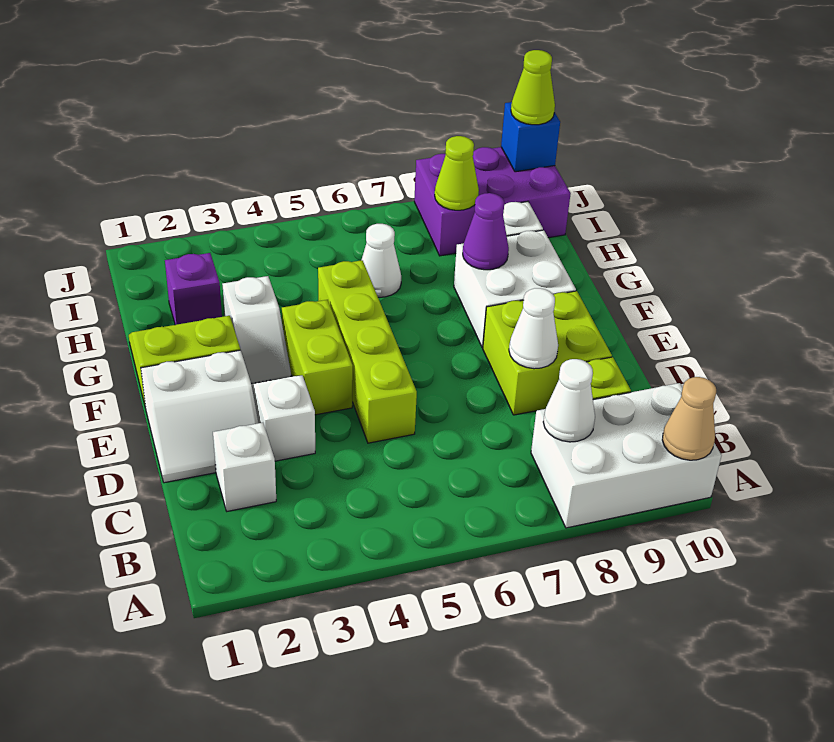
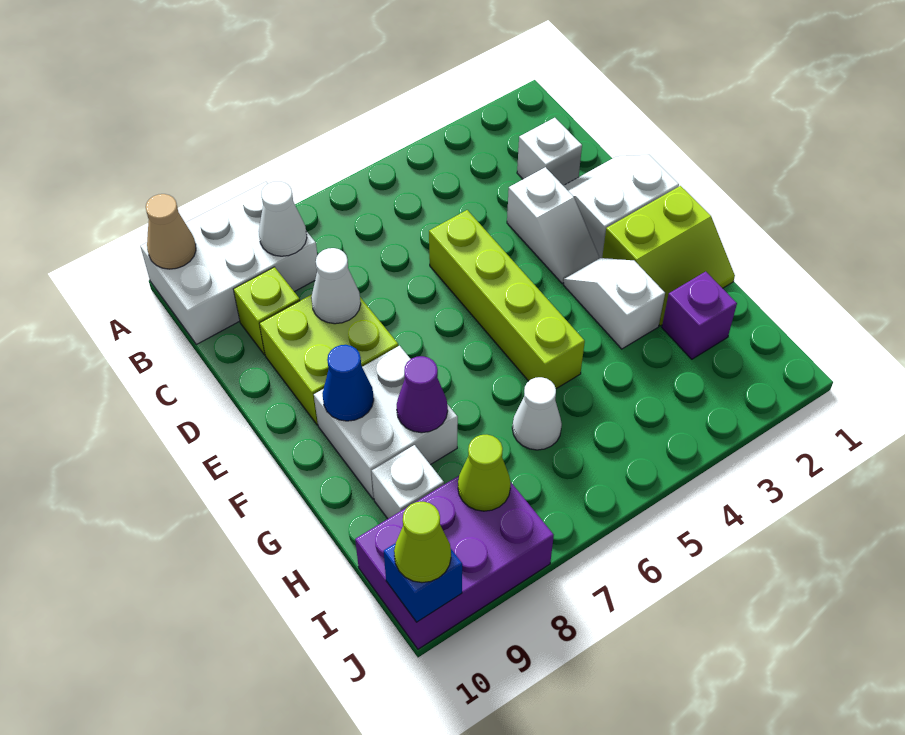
lime brick E4:F4 level 1 -> none
none -> blue cone F9 level 2

